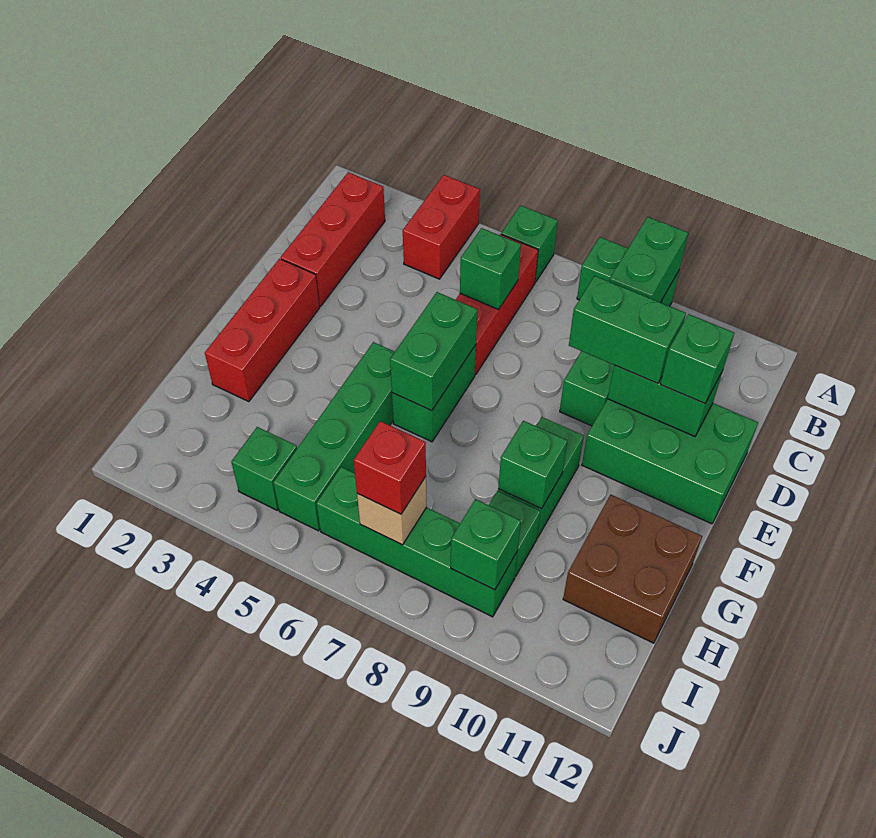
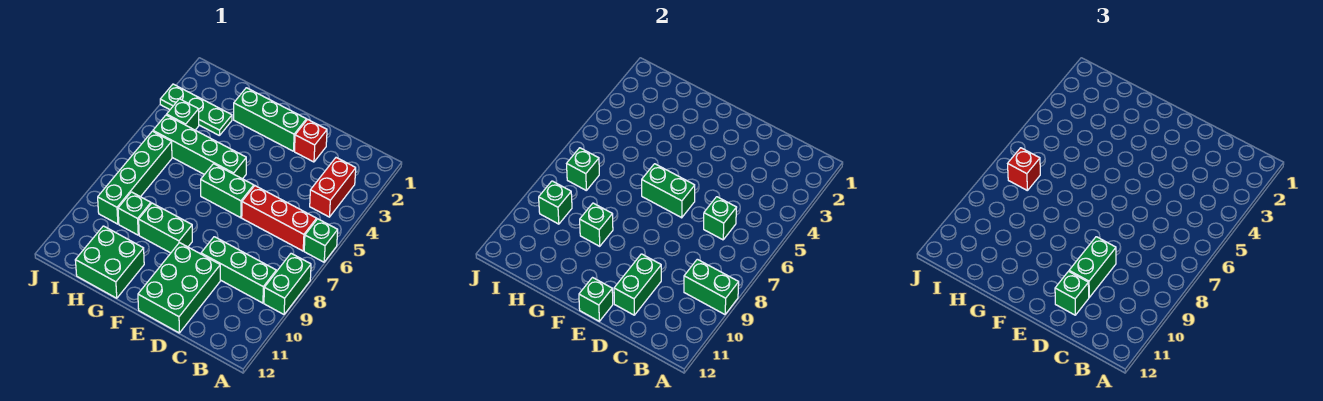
red brick A4:B4 level 1 -> red brick B3:B4 level 1
red brick B2:D2 level 1 -> red brick D2 level 1
red brick E2:G2 level 1 -> green brick E2:G2 level 1
none -> green brick E12 level 2
brown brick G11:H12 level 1 -> green brick G11:H12 level 1
none -> green plate H3:J3 level 1
tan brick I7 level 2 -> green brick I7 level 2

